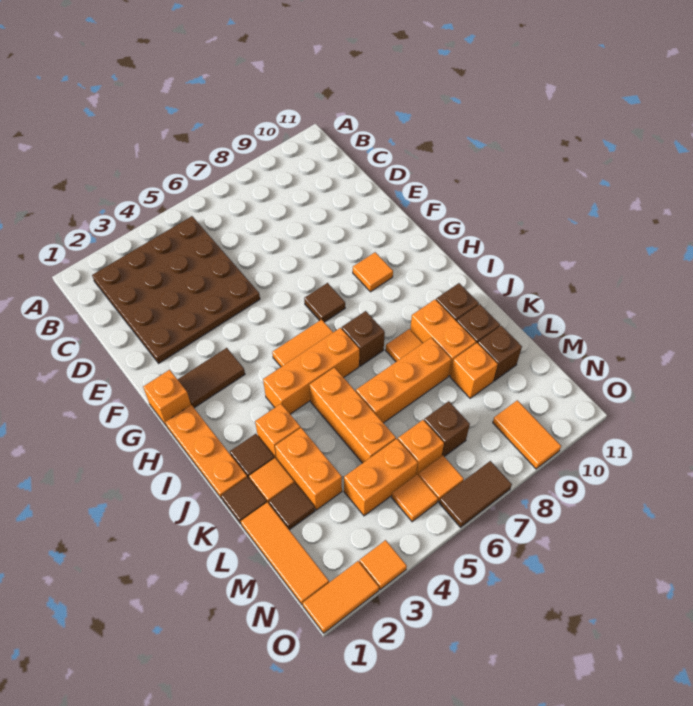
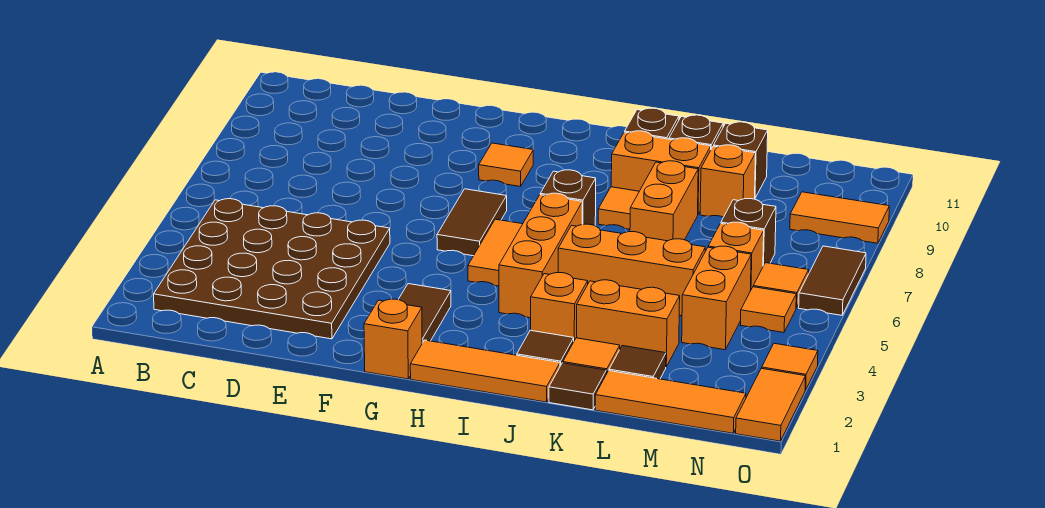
brown tile G7 level 1 -> brown tile G6:G7 level 1
orange plate H1:J1 level 1 -> orange tile H1:J1 level 1
orange brick K6:K8 level 1 -> orange brick K7:K8 level 1

